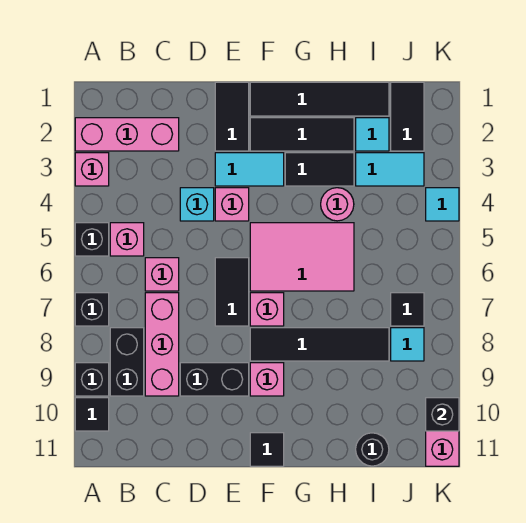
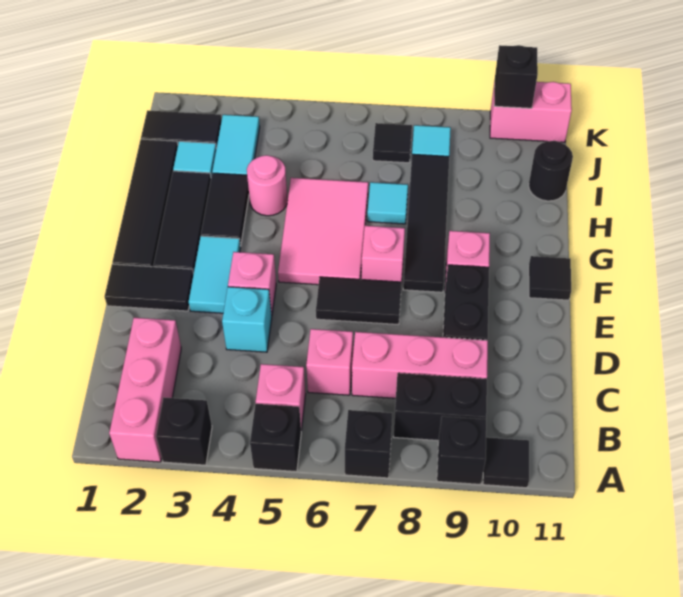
pink brick A3 level 1 -> black brick A3 level 1
cyan tile K4 level 1 -> cyan tile H7 level 1

